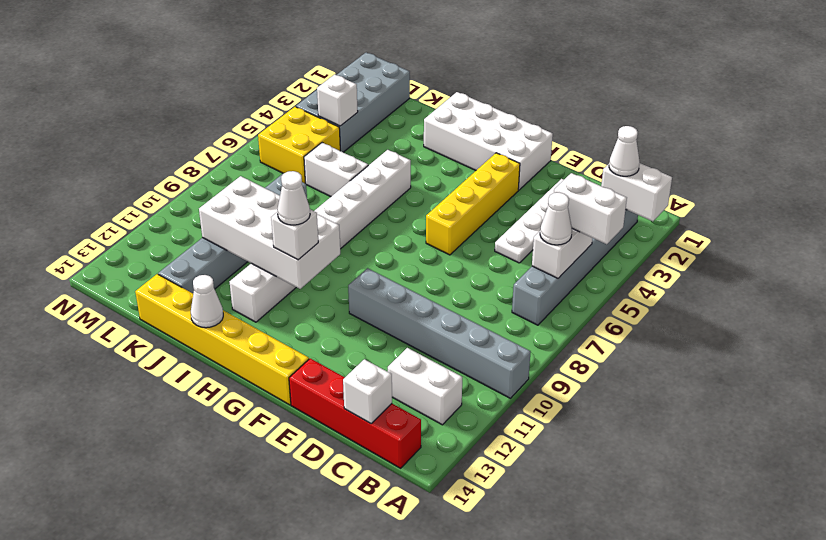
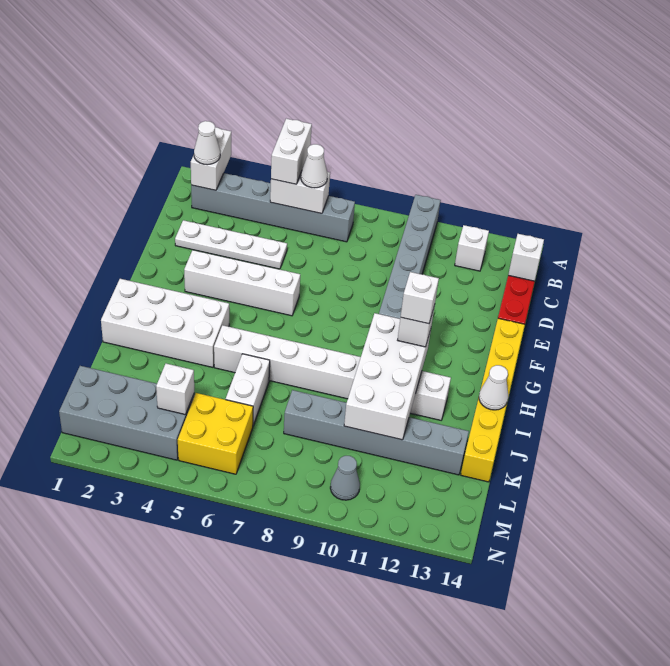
white brick B12:C12 level 1 -> white brick B12 level 1
white brick F1:I2 level 1 -> white brick H1:I4 level 1
yellow brick F3:F6 level 1 -> white brick F3:F6 level 1
white cone H11 level 4 -> white brick H11 level 4
none -> grey cone M10 level 1

